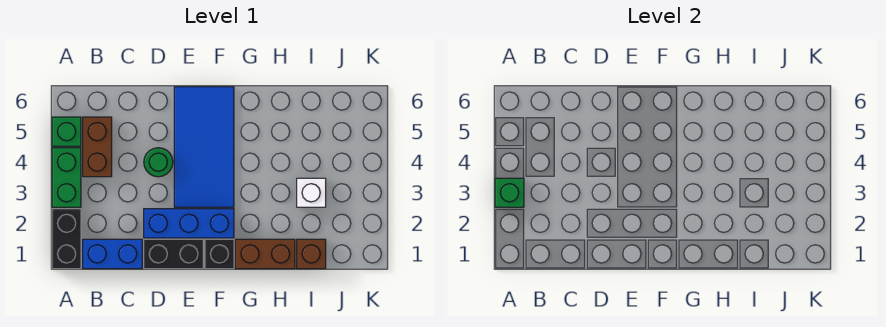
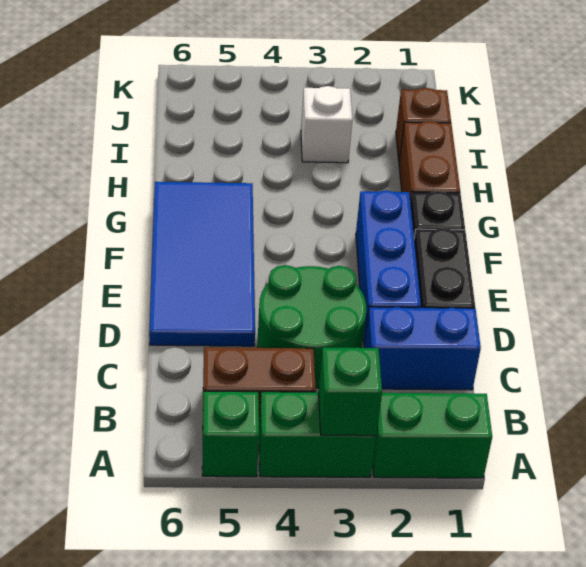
black brick A1:A2 level 1 -> green brick A1:A2 level 1
blue brick B1:C1 level 1 -> blue brick C1:C2 level 1
green round brick D4 level 1 -> green round brick C3:D4 level 1
blue tile E3:F6 level 1 -> blue tile D5:G6 level 1

